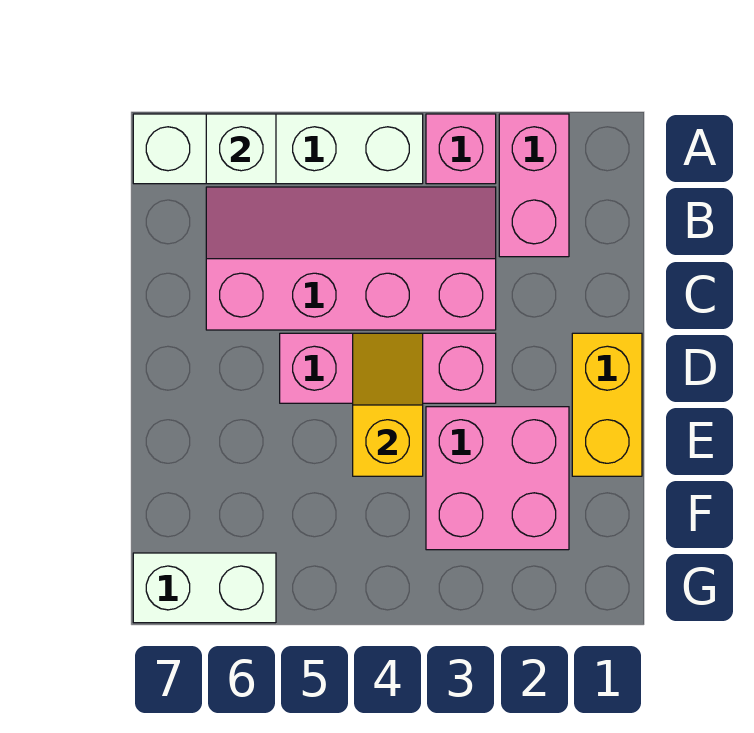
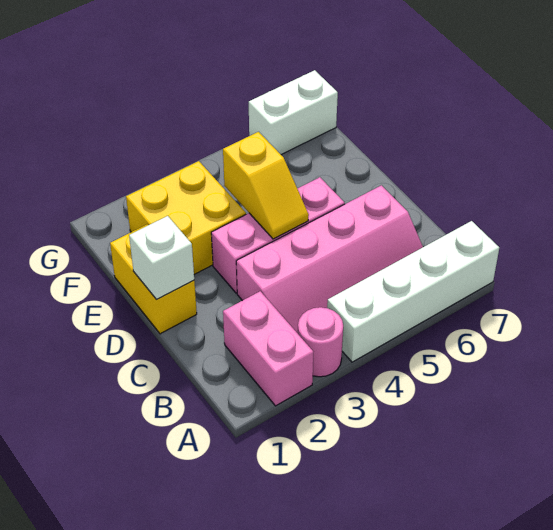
pink brick A3 level 1 -> pink round brick A3 level 1
white brick A6 level 2 -> white brick D1 level 2
pink brick E2:F3 level 1 -> yellow brick E2:F3 level 1

